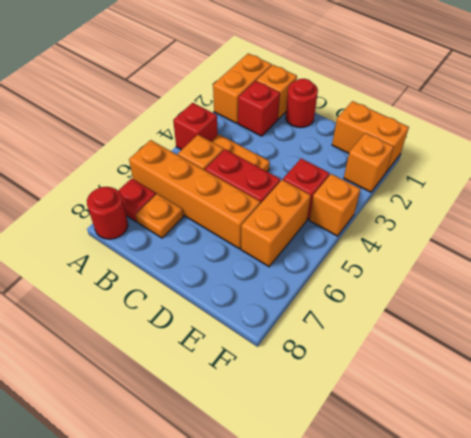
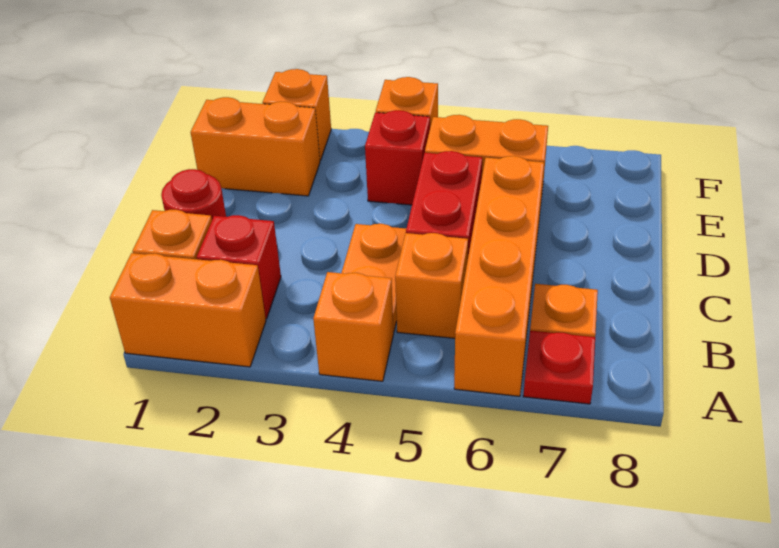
red brick A4 level 1 -> orange brick A4 level 1
red round brick A8 level 1 -> none
orange brick E1:F1 level 1 -> orange brick E1:E2 level 1

